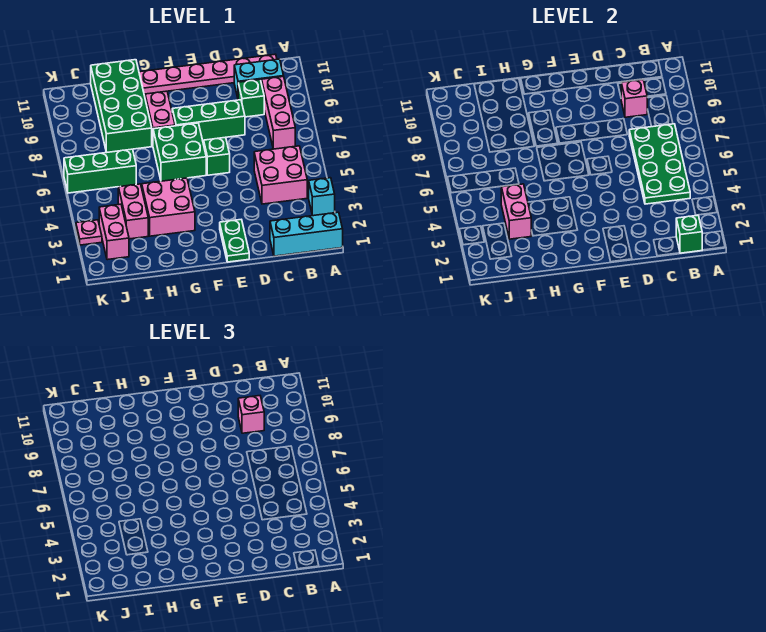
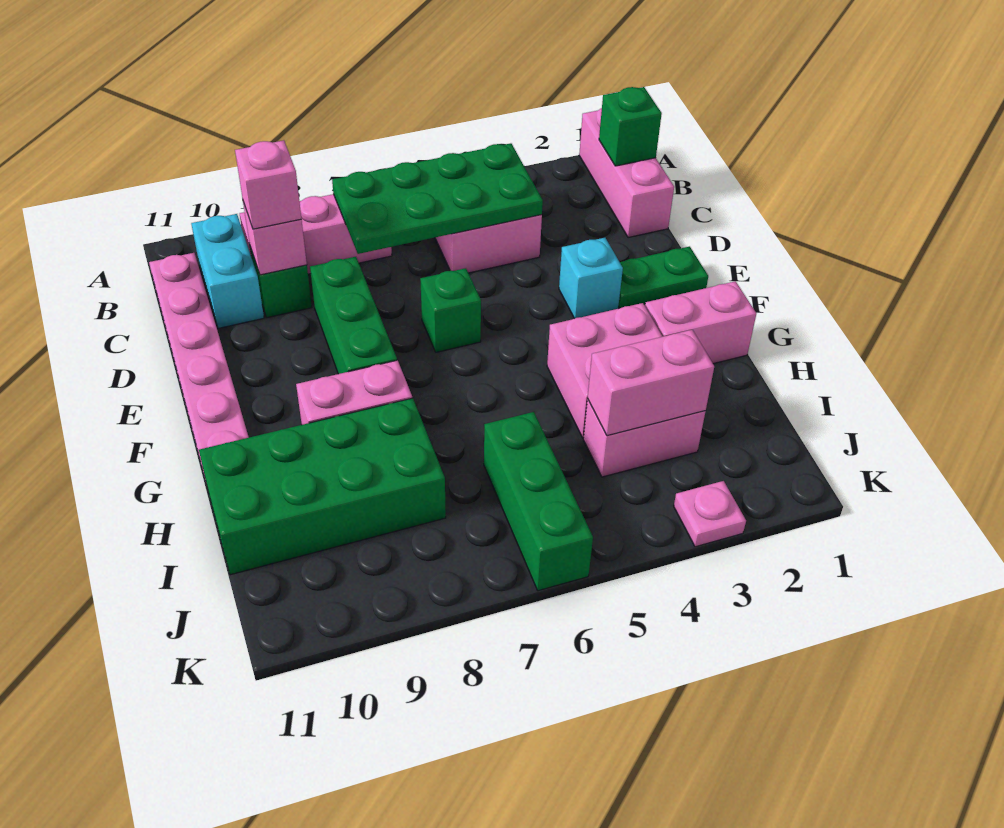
cyan brick A1:C1 level 1 -> pink brick A1:C1 level 1
cyan brick A3 level 1 -> cyan brick E3 level 1
green brick F6:G7 level 1 -> none
pink brick J2:J3 level 1 -> pink brick G1:G2 level 1

